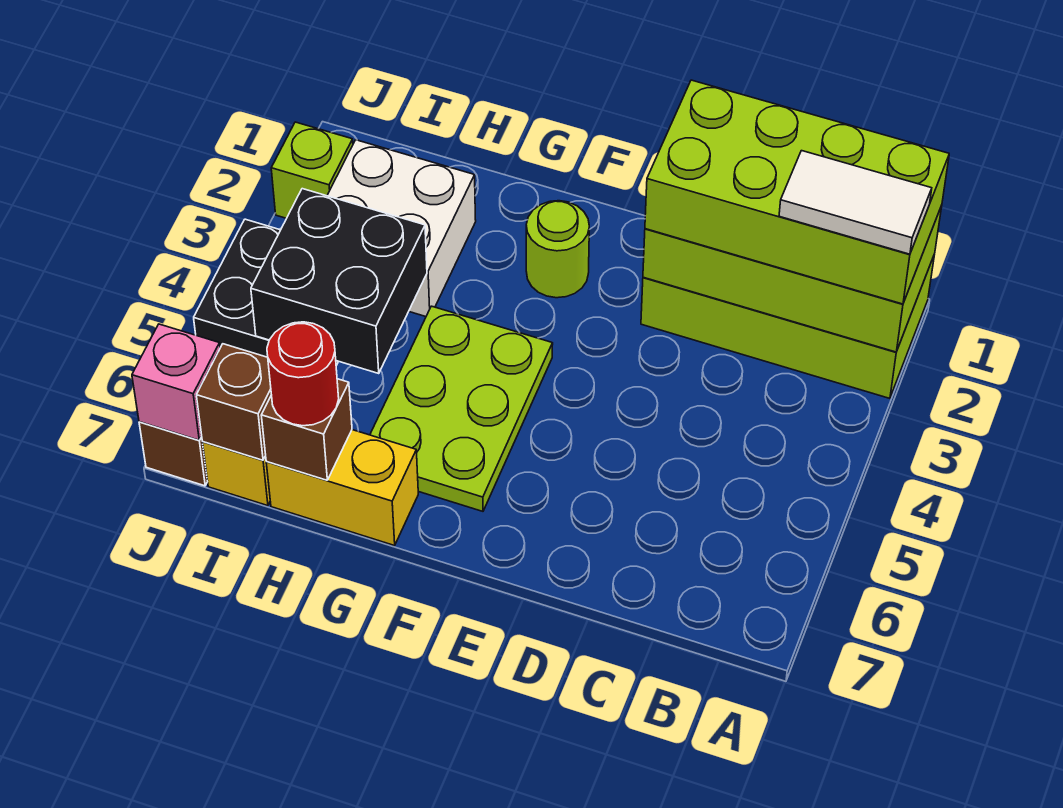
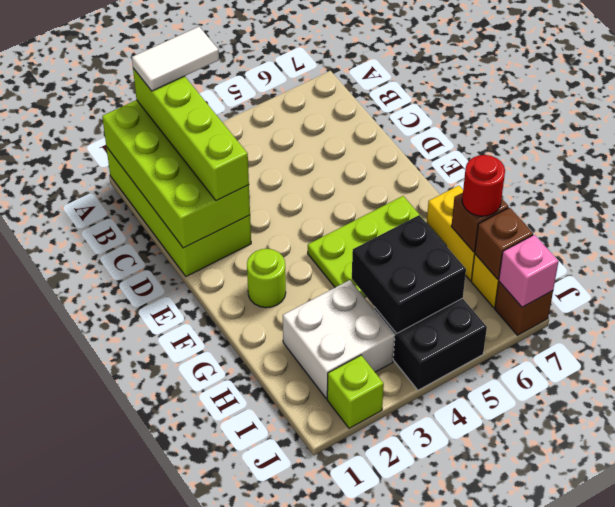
lime brick A1:D2 level 3 -> lime brick A2:D2 level 3
white tile A2:B2 level 4 -> white tile A2:A3 level 4

